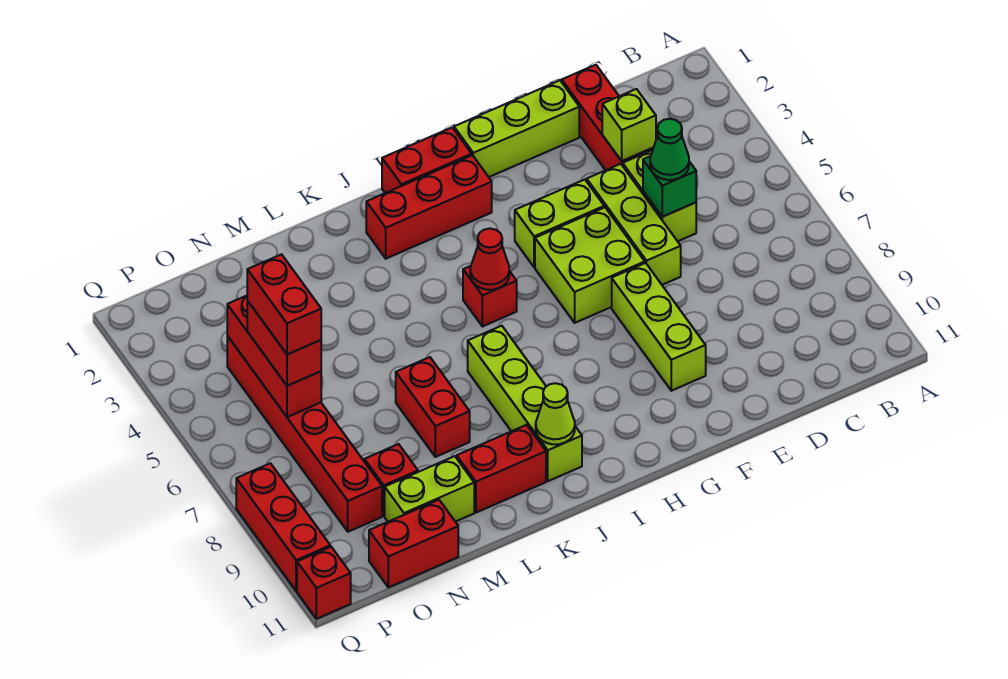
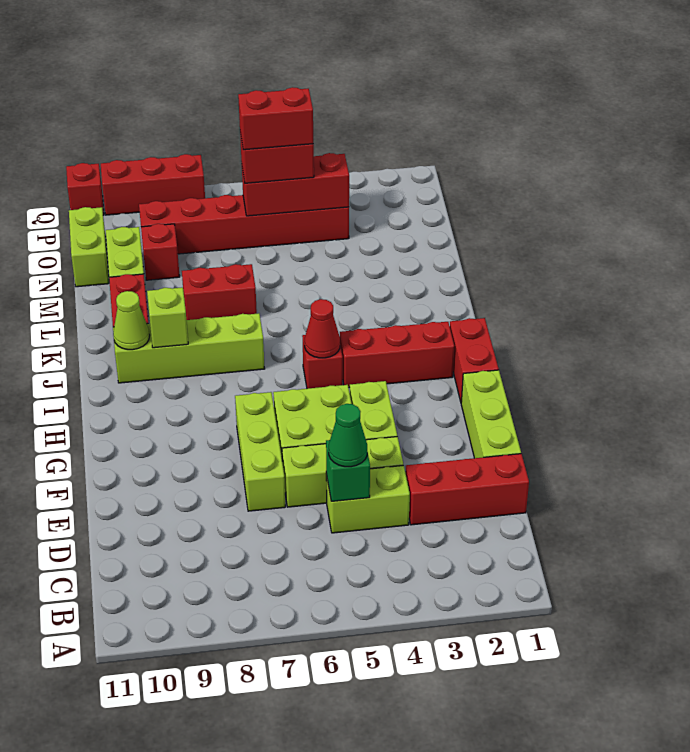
lime brick D3 level 2 -> lime brick J9 level 2
lime brick F7:F9 level 1 -> lime brick E7:G7 level 1
red brick H2:J2 level 1 -> red brick I2:I4 level 1
red brick N11:O11 level 1 -> lime brick N11:O11 level 1

